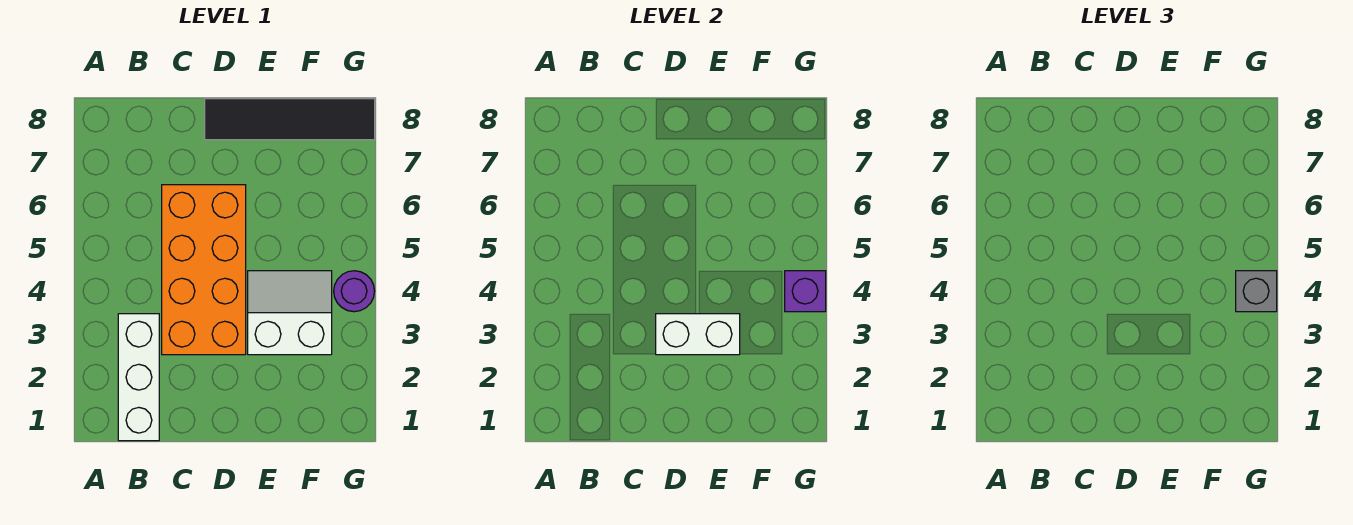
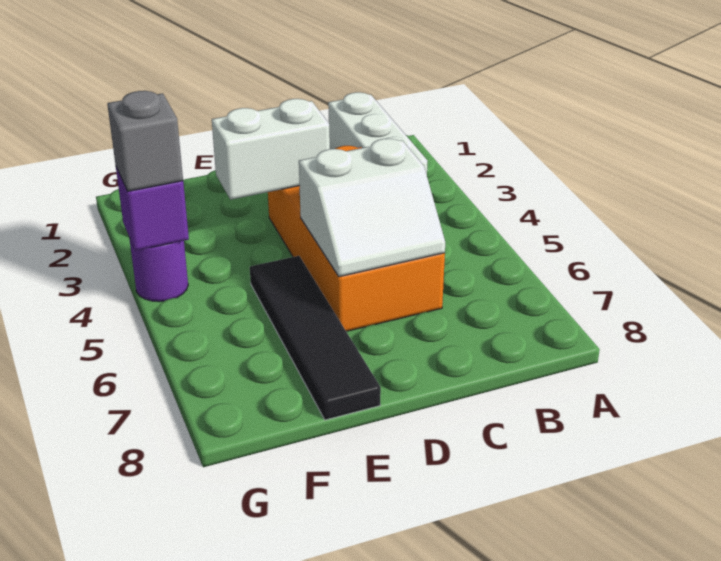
black tile D8:G8 level 1 -> black tile E5:E8 level 1
white slope E3:F4 level 1 top 3 -> white slope C5:D6 level 2 top 5

